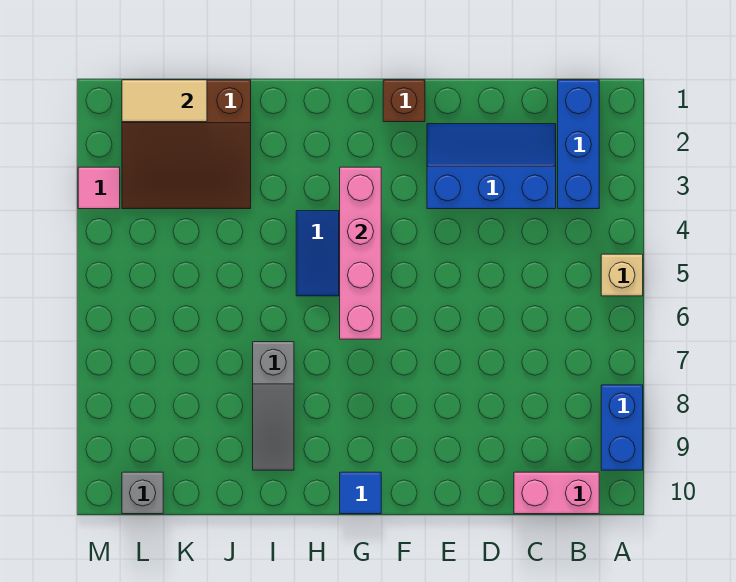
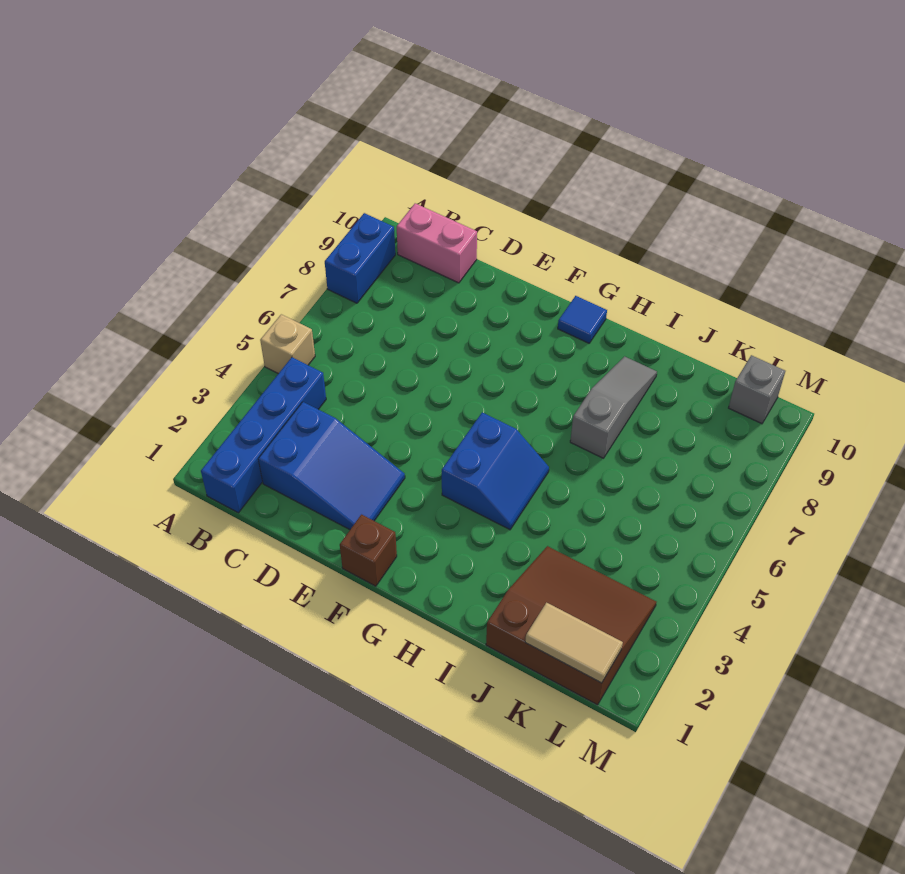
blue brick B1:B3 level 1 -> blue brick B1:B4 level 1
blue slope C2:E3 level 1 top 3 -> blue slope C2:E3 level 1 top C
pink brick G3:G6 level 2 -> none
pink tile M3 level 1 -> none

